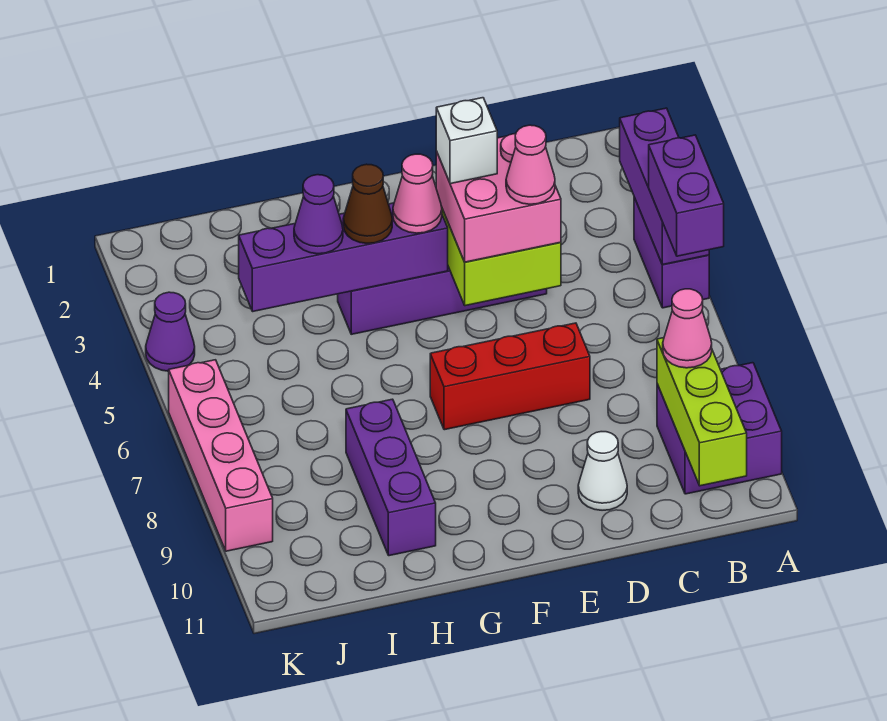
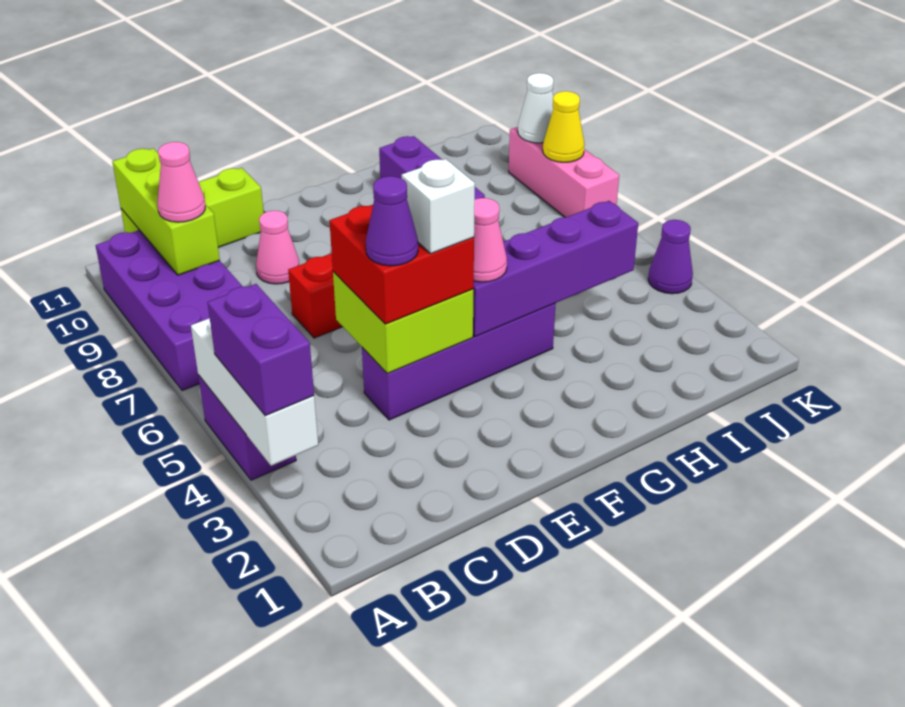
purple brick A3:A5 level 2 -> white brick A3:A5 level 2
purple brick A5:A6 level 3 -> purple brick A3:A4 level 3
purple brick A9:B10 level 1 -> purple brick A7:B10 level 1
none -> lime brick B11:D11 level 1
pink brick D4:E5 level 3 -> red brick D4:E5 level 3
pink cone D5 level 4 -> pink cone D9 level 1
white cone D10 level 1 -> white cone K9 level 2
brown cone G4 level 3 -> none
purple cone H4 level 3 -> purple cone D4 level 4
pink brick K6:K9 level 1 -> pink brick K7:K9 level 1
none -> yellow cone K8 level 2

